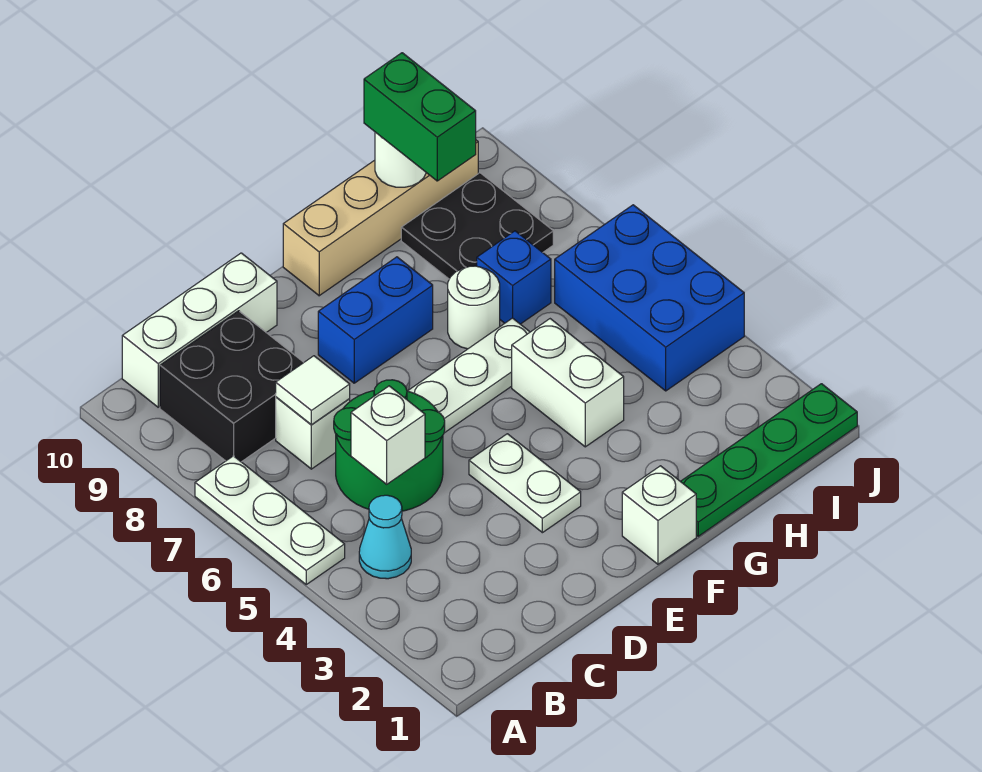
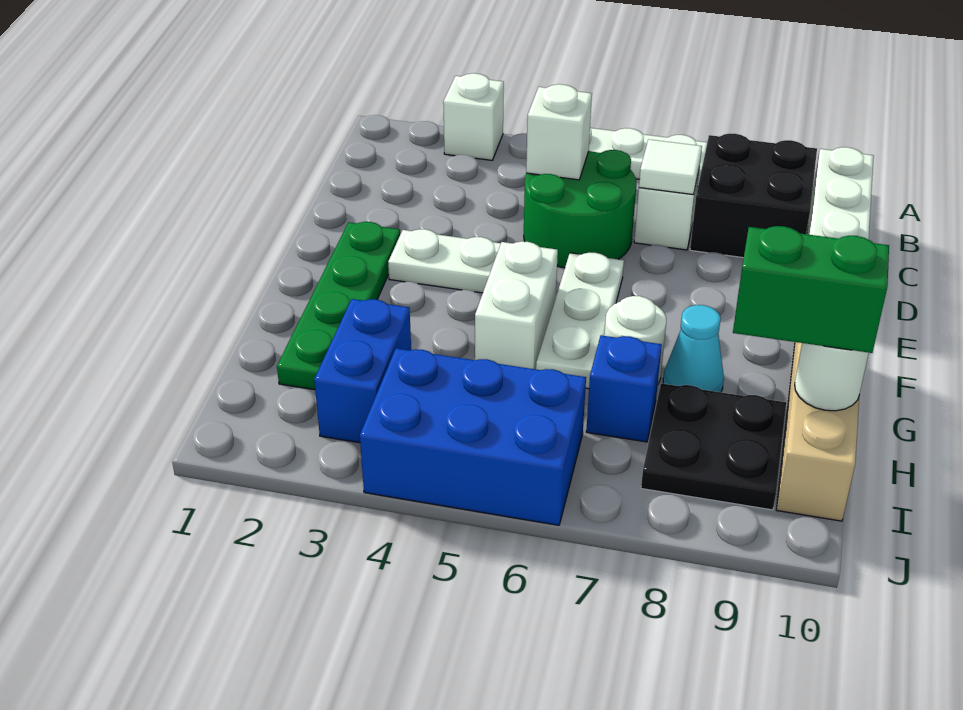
cyan cone B4 level 1 -> cyan cone G8 level 1
blue brick E8:F8 level 1 -> blue brick H3:I3 level 1
white brick F1 level 1 -> white brick A3 level 1
green plate G1:J1 level 1 -> green plate E2:H2 level 1
white brick G4:G5 level 1 -> white brick F5:G5 level 1

